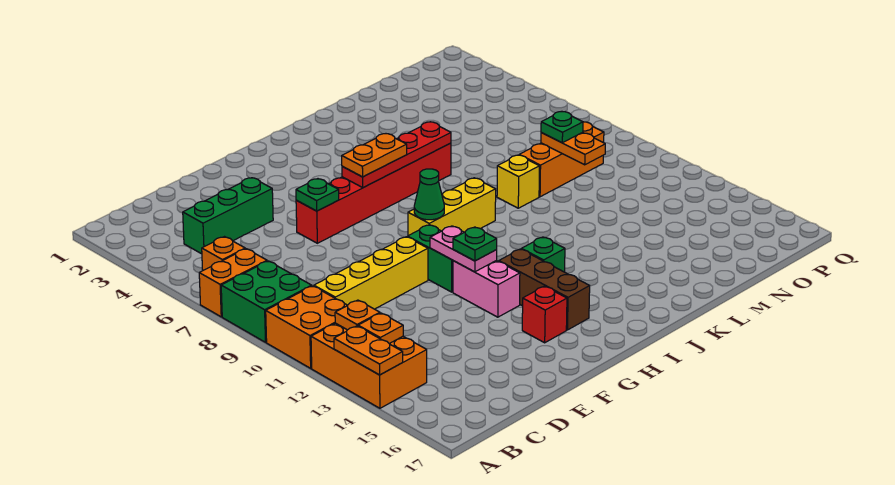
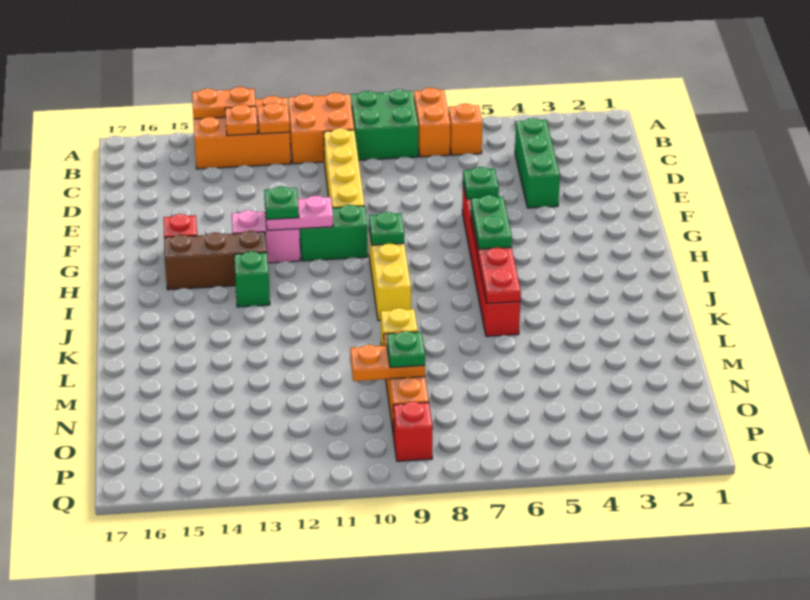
orange plate H6:I6 level 3 -> green plate H6:I6 level 3
green cone H9 level 2 -> green plate H9 level 2
none -> red brick P9 level 1

